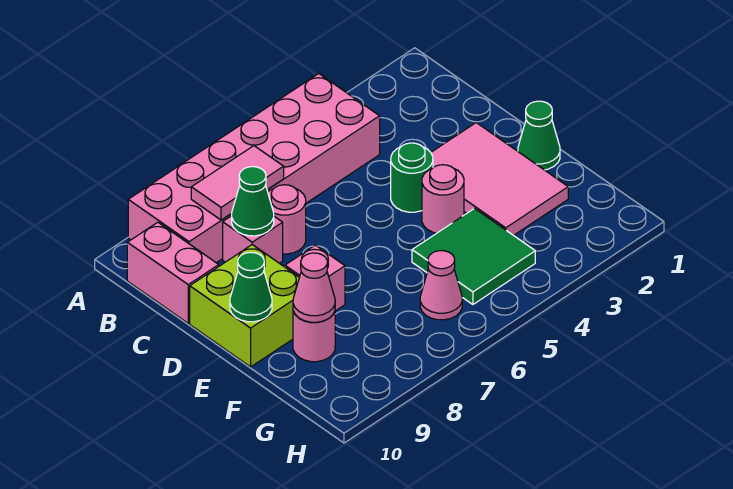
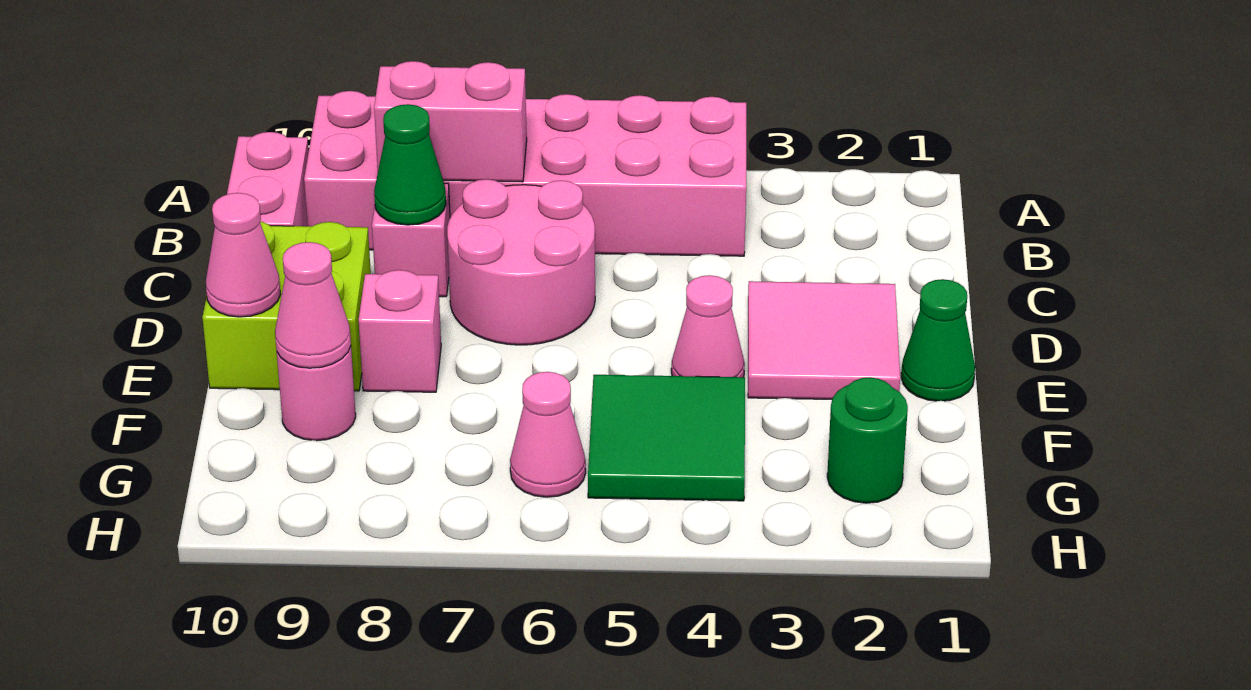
pink tile B7:B8 level 2 -> pink brick B7:B8 level 2
pink round brick C7 level 1 -> pink round brick C6:D7 level 1
pink tile D2:F3 level 1 -> pink tile D2:E3 level 1
green round brick D4 level 1 -> green round brick G2 level 1
pink round brick E4 level 1 -> pink cone E4 level 1
green cone E10 level 2 -> pink cone E10 level 2

